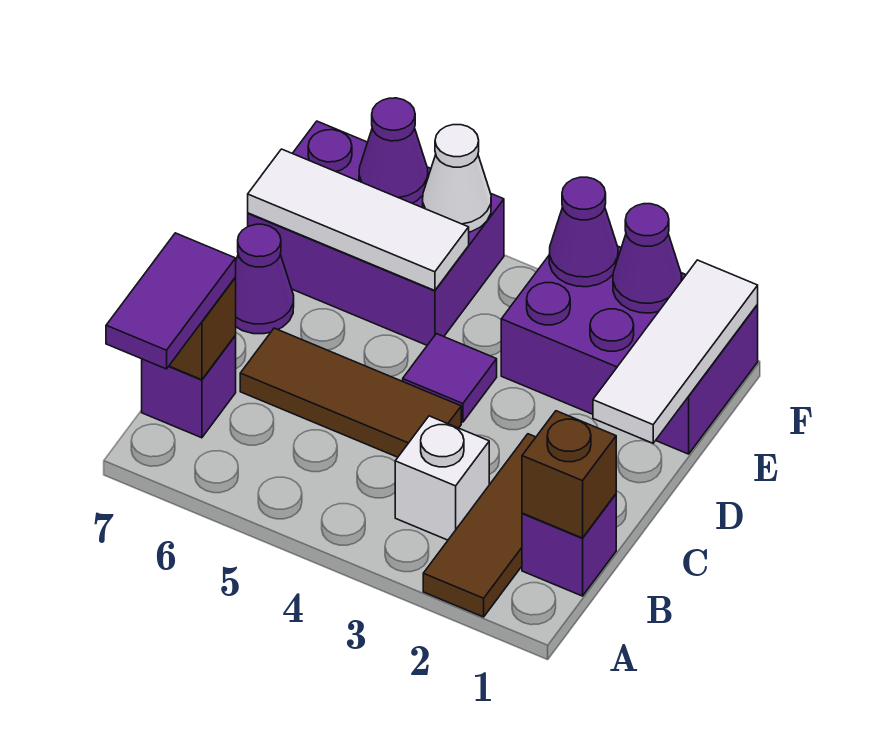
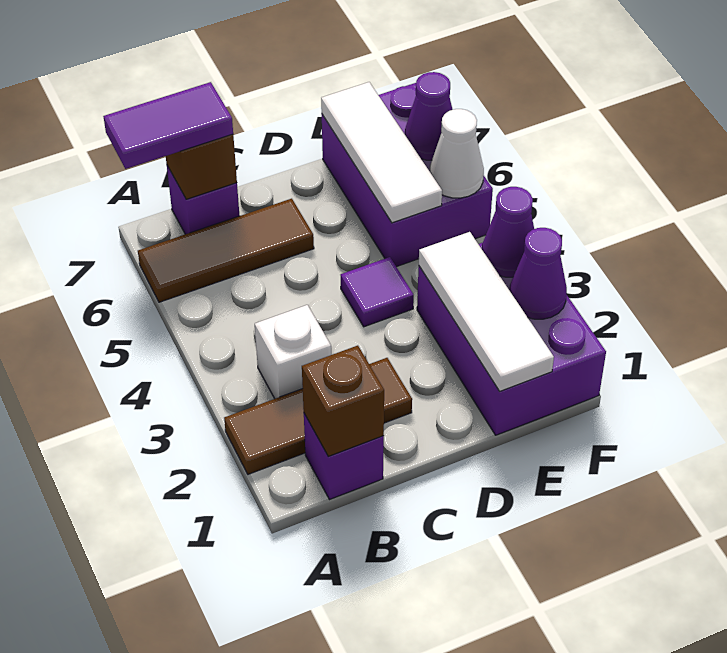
brown tile C4:C6 level 1 -> brown tile A6:C6 level 1
white tile D1:F1 level 2 -> white tile E1:E3 level 2
purple cone D7 level 1 -> none

